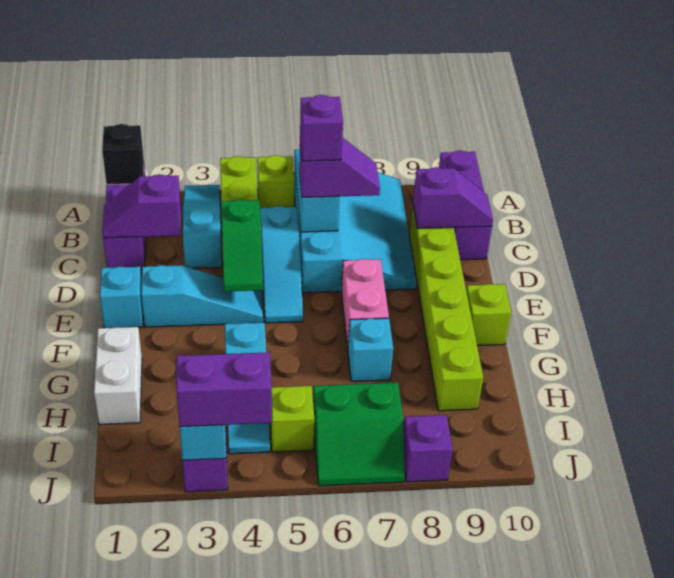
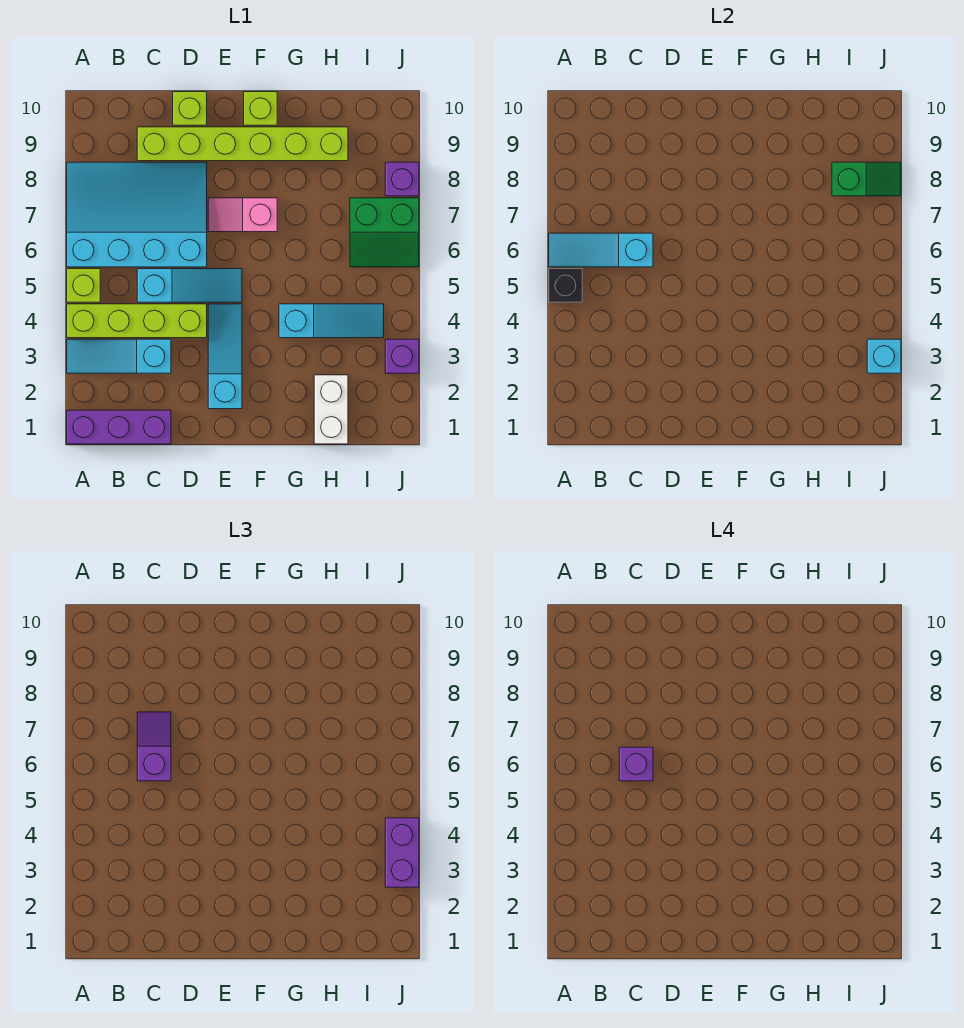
black brick A1 level 2 -> black brick A5 level 2
purple brick A10:C10 level 1 -> none
purple slope C1:C2 level 2 top 2 -> none
purple slope C9:C10 level 2 top 9 -> none
green slope D4:E4 level 2 top D -> green slope I8:J8 level 2 top I
cyan brick E1 level 1 -> none
pink brick E7:F7 level 1 -> pink slope E7:F7 level 1 top F
white brick G1:H1 level 1 -> white brick H1:H2 level 1
cyan brick G7 level 1 -> none
lime brick I5 level 1 -> lime brick D10 level 1
green slope I6:J7 level 1 top I -> green slope I6:J7 level 1 top 7

